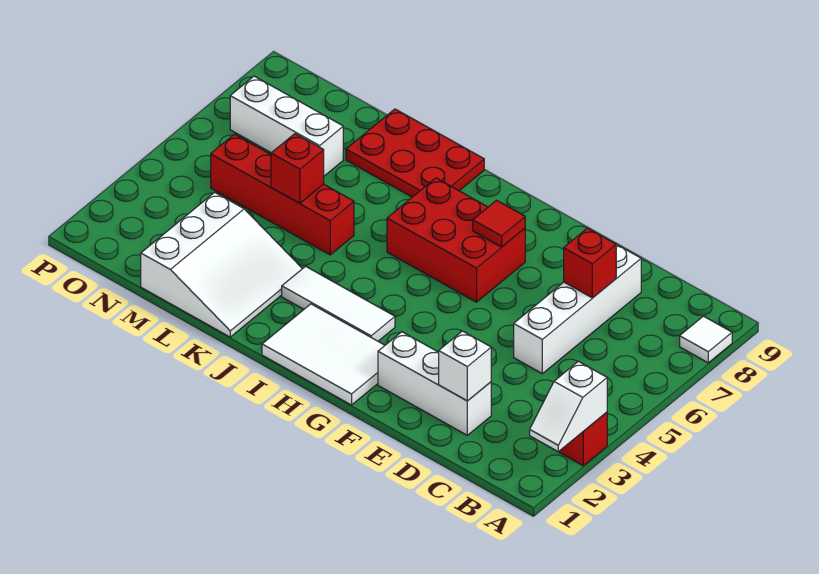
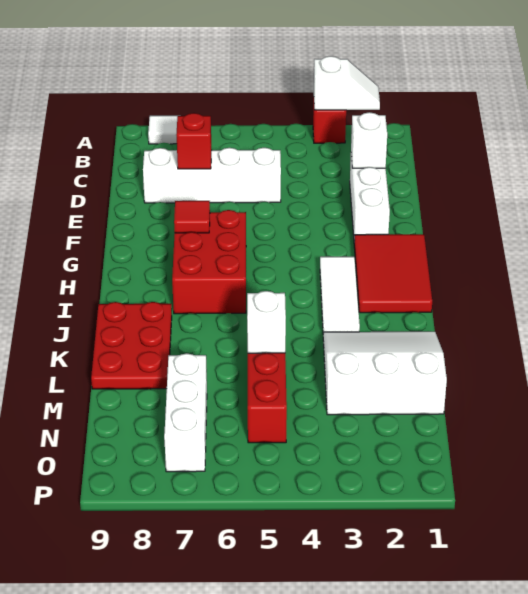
white tile G1:I2 level 1 -> red tile G1:I2 level 1
red brick L5 level 2 -> white brick L5 level 2

